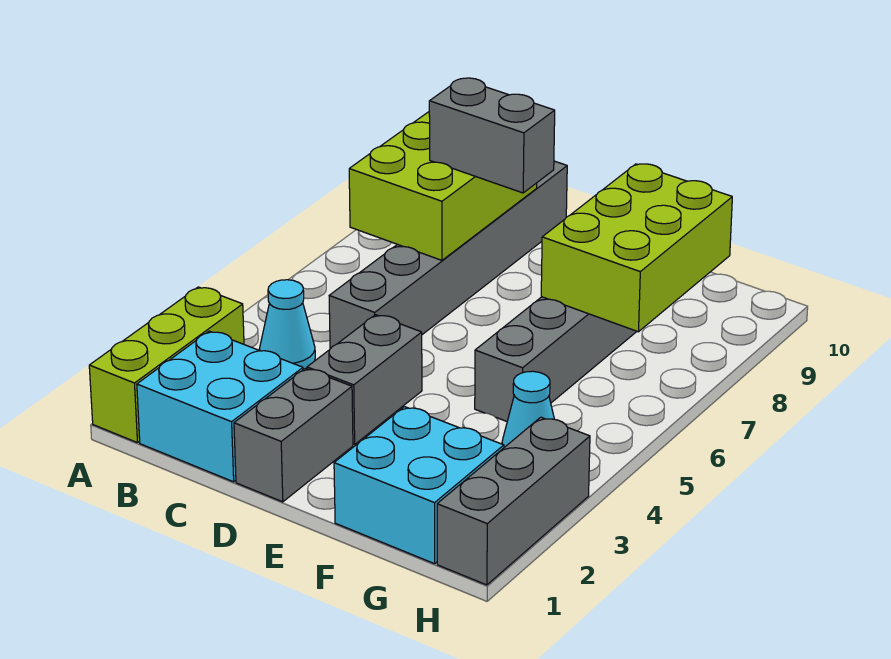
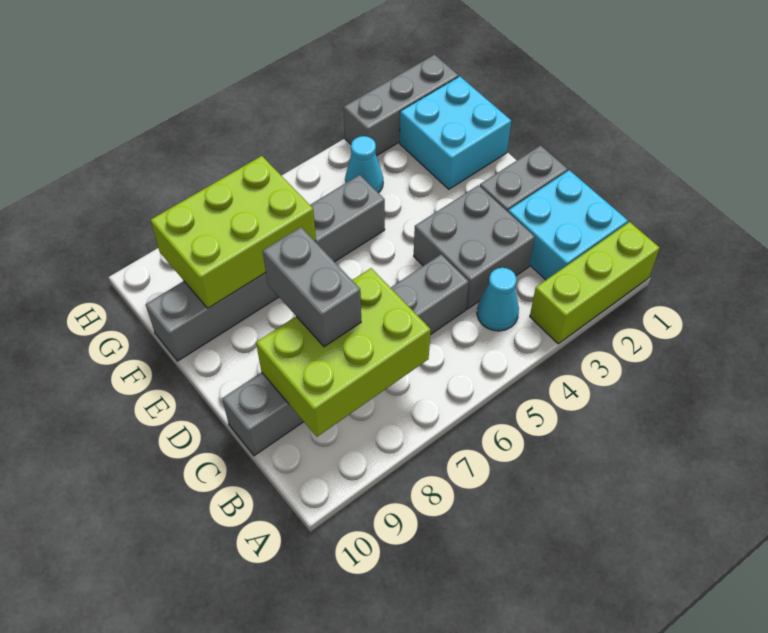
grey brick D3:D4 level 1 -> grey brick C3:D4 level 1

